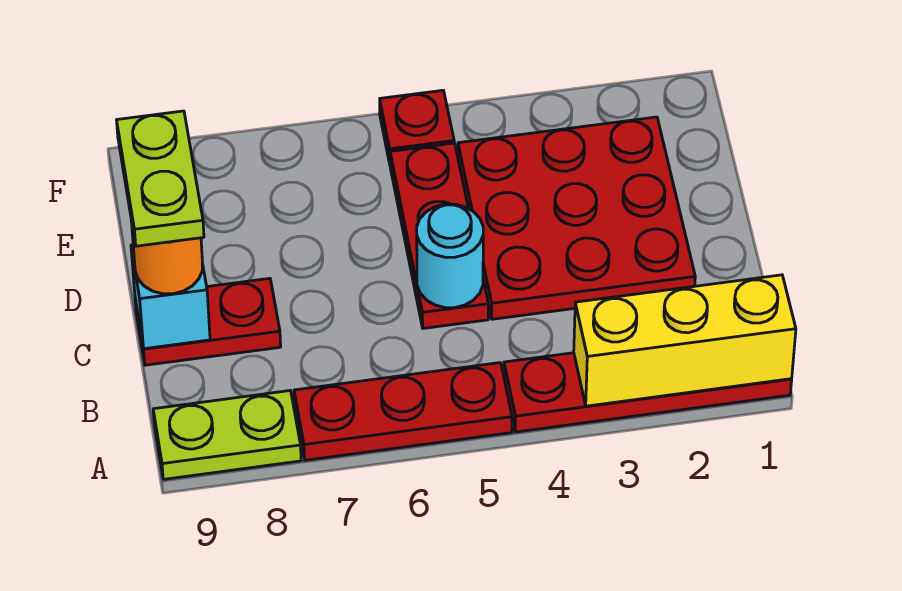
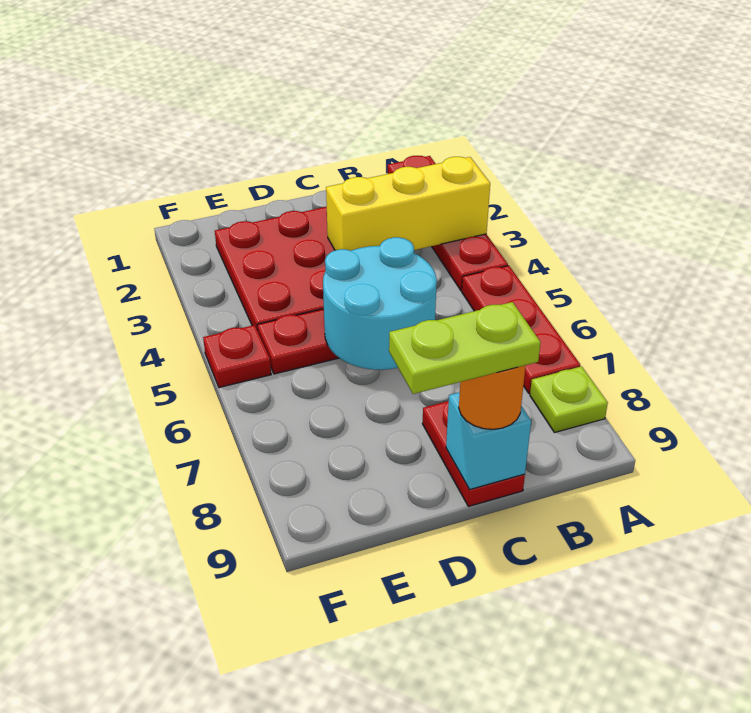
yellow brick A1:A3 level 2 -> yellow brick A3:C3 level 2
lime plate A8:A9 level 1 -> lime plate A8 level 1
cyan round brick C5 level 2 -> cyan round brick C5:D6 level 2

